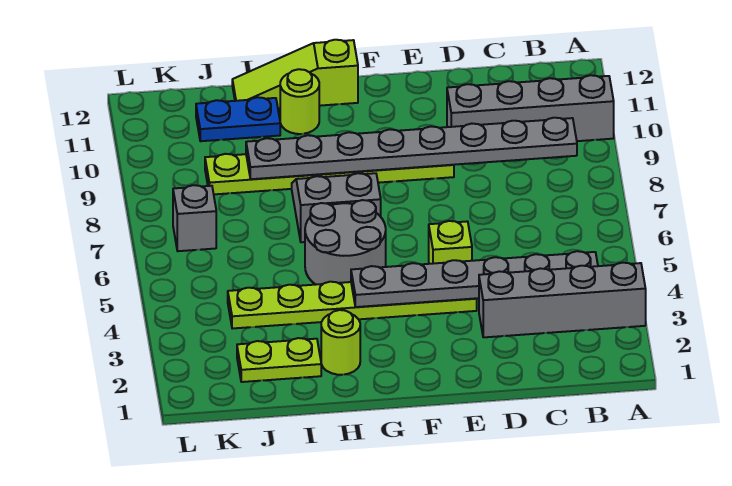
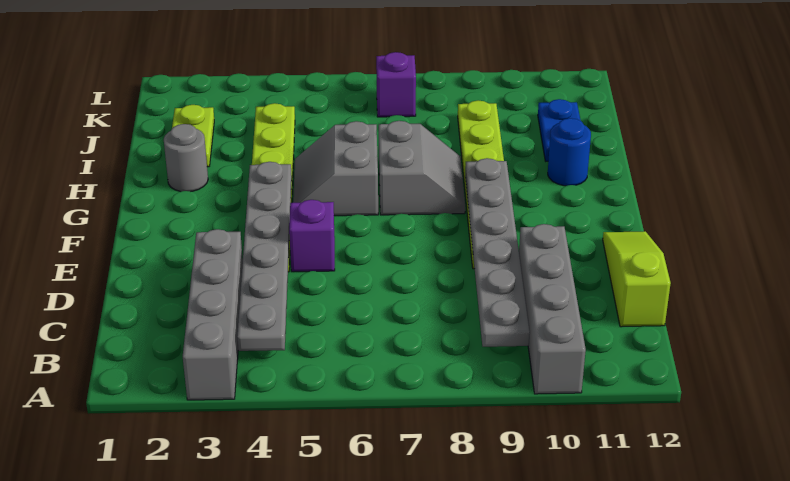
grey plate B9:I9 level 2 -> grey plate B9:G9 level 2
lime brick E5 level 1 -> purple brick E5 level 1
grey round brick G5:H6 level 1 -> grey slope G5:H6 level 1 top 6
lime slope G12:I12 level 1 top G -> lime slope C12:E12 level 1 top C
lime round brick H2 level 1 -> grey round brick H2 level 1
lime round brick H11 level 1 -> blue round brick H11 level 1
grey brick K7 level 1 -> purple brick K7 level 1

